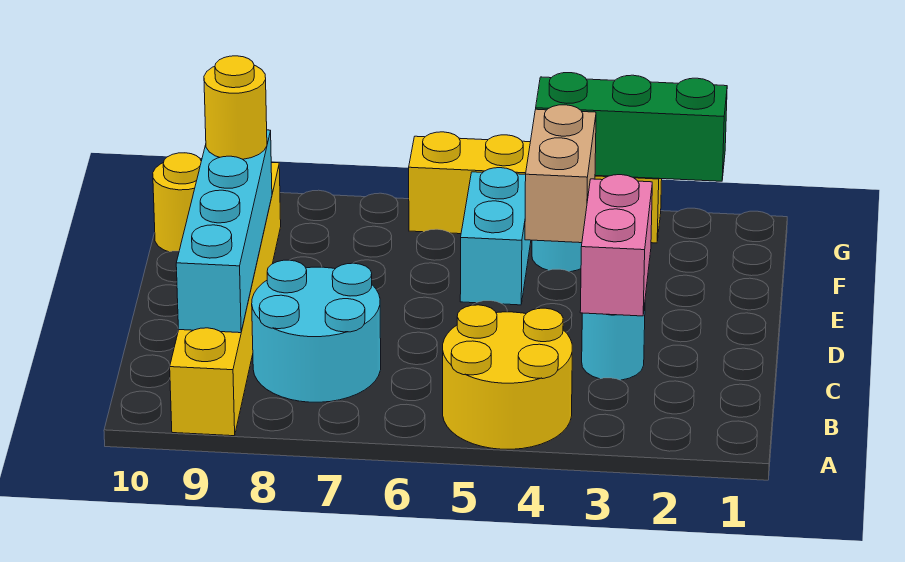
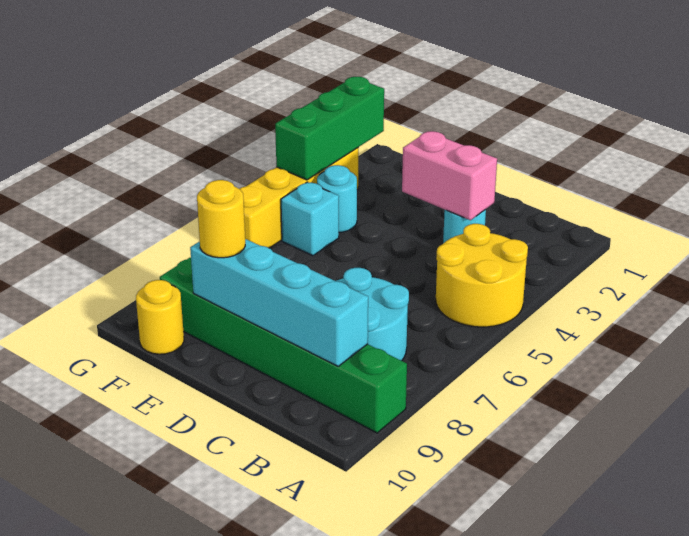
yellow brick A9:F9 level 1 -> green brick A9:F9 level 1
tan brick E4:F4 level 2 -> none
cyan brick E5:F5 level 1 -> cyan brick F5 level 1

